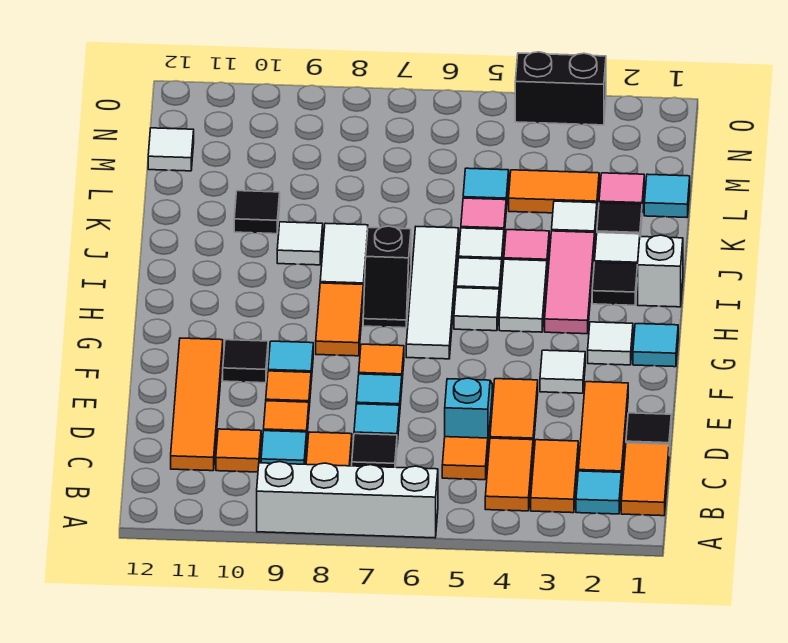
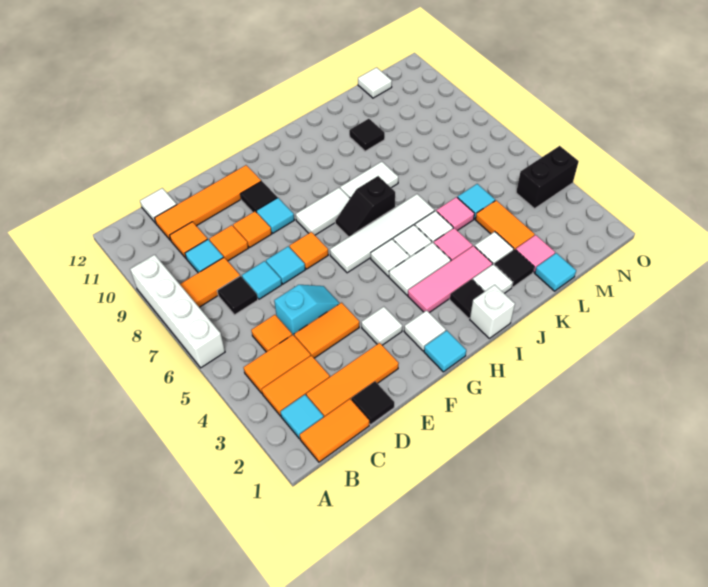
orange tile G8:H8 level 1 -> white tile G8:H8 level 1
white tile J9 level 1 -> white tile C12 level 1
black brick O3:O4 level 1 -> black brick N4:O4 level 1

